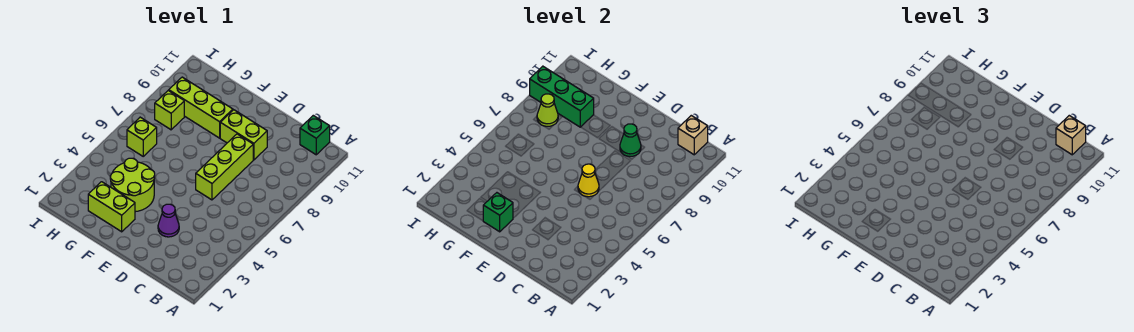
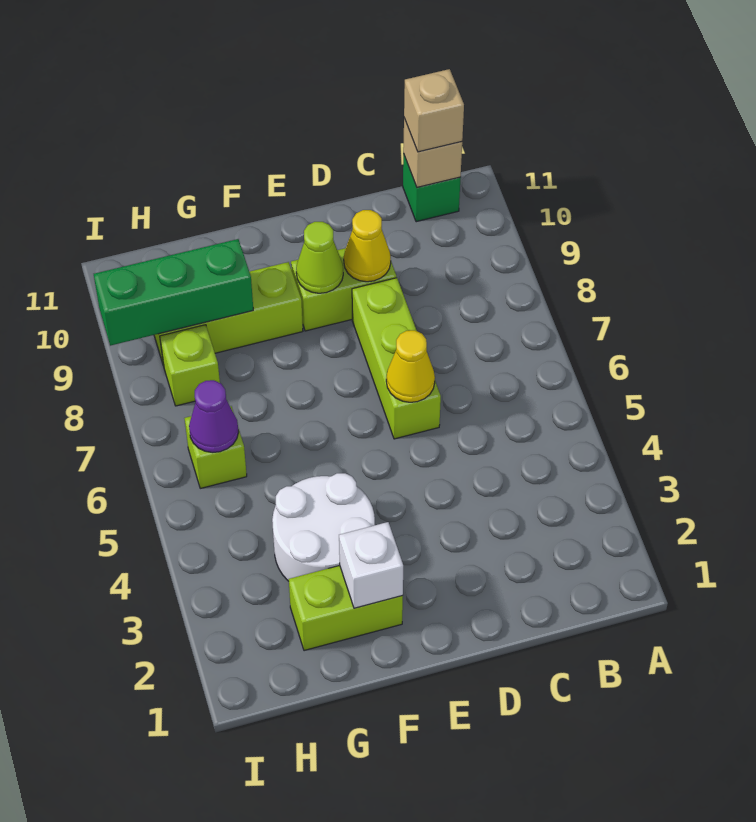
purple cone D3 level 1 -> purple cone H6 level 2
green cone D9 level 2 -> yellow cone D9 level 2
green brick F2 level 2 -> white brick F2 level 2
lime round brick F3:G4 level 1 -> white round brick F3:G4 level 1
lime cone H8 level 2 -> lime cone E9 level 2

